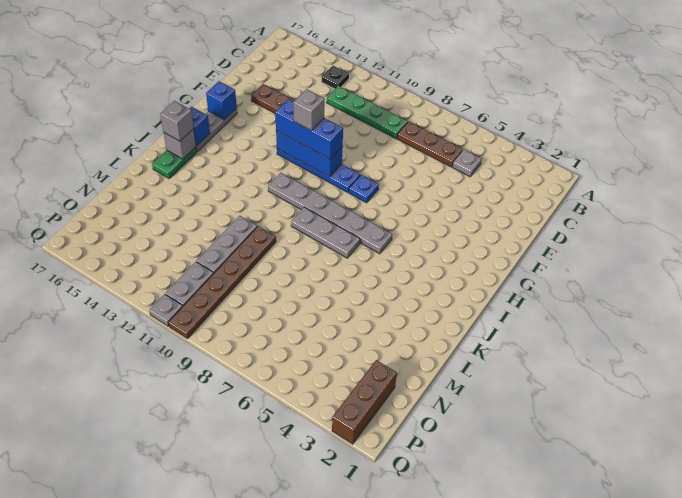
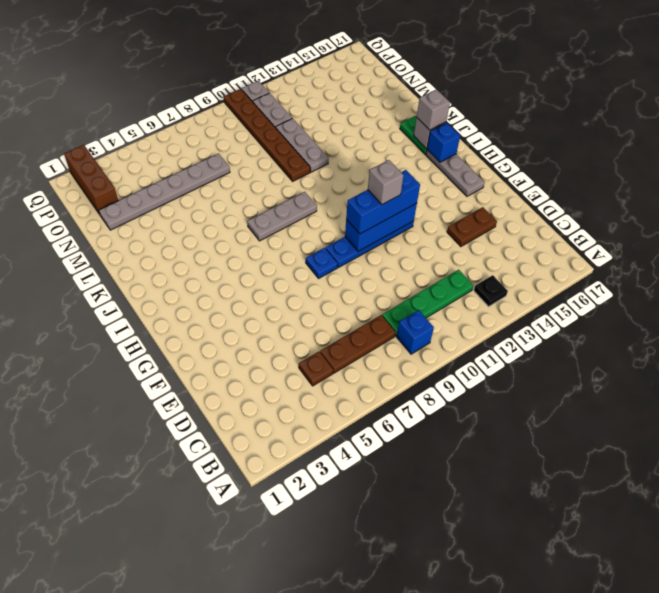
grey plate C5 level 1 -> brown plate C5 level 1
blue brick G16 level 2 -> blue brick B9 level 1
grey plate I6:I11 level 1 -> grey plate N2:N7 level 1

